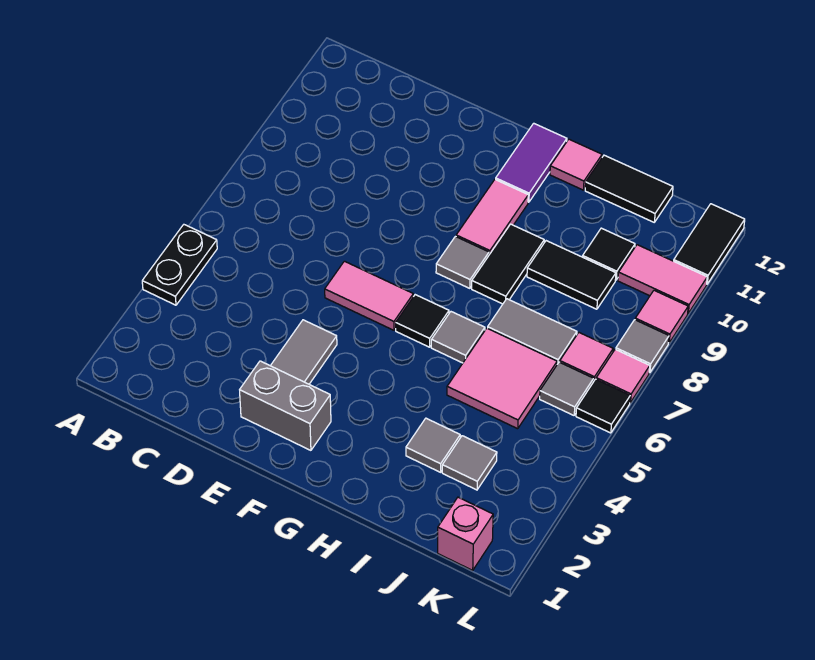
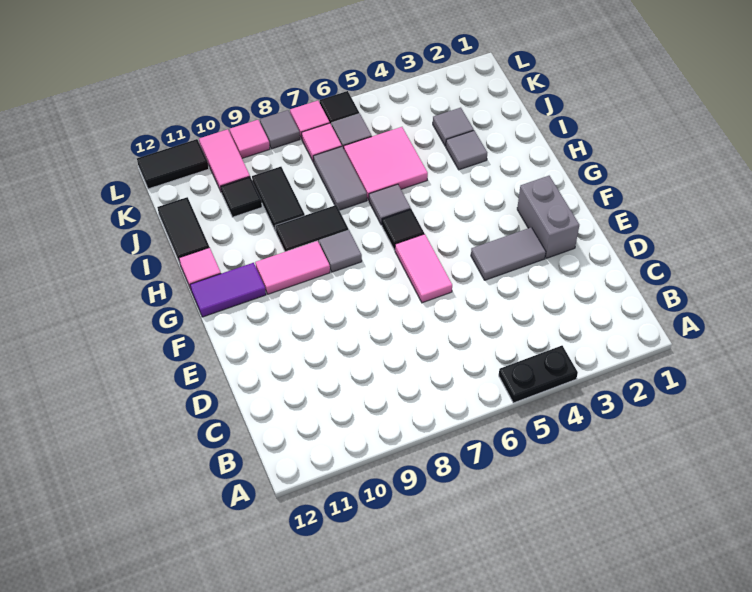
pink brick K1 level 1 -> none

